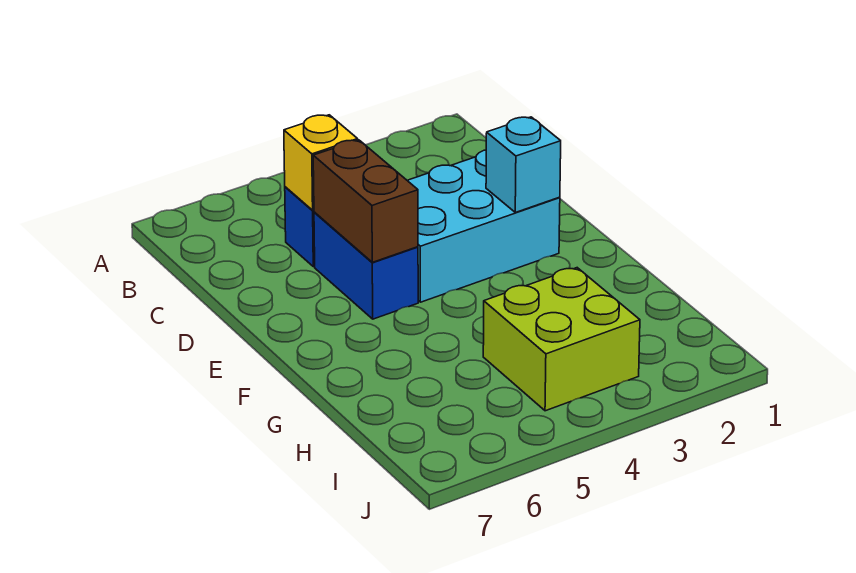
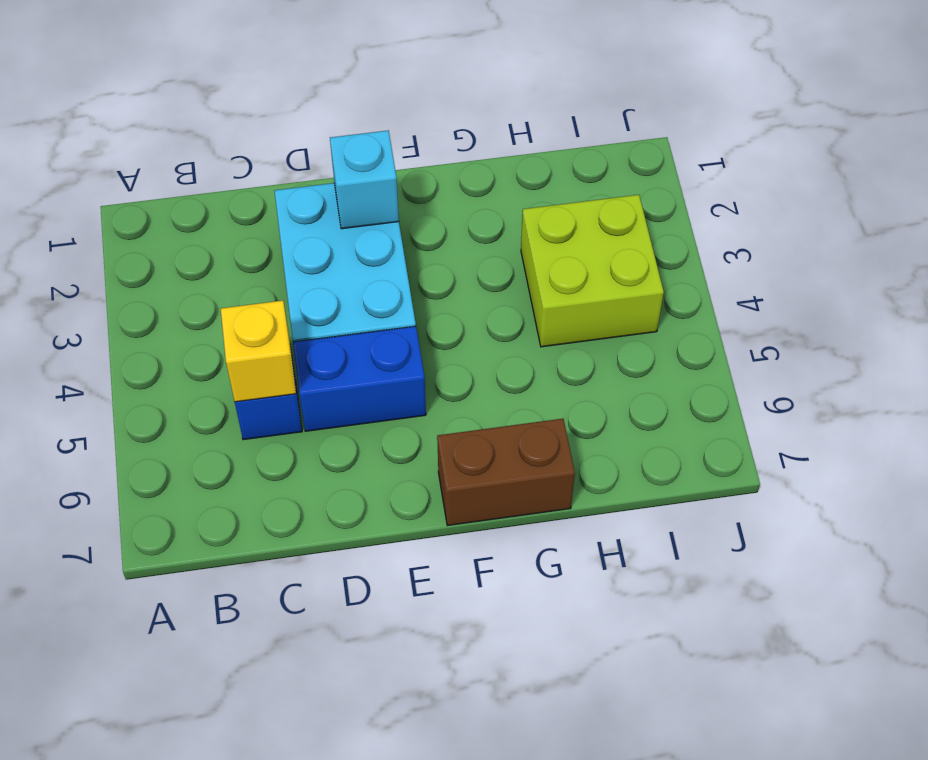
brown brick D5:E5 level 2 -> brown brick F7:G7 level 1

